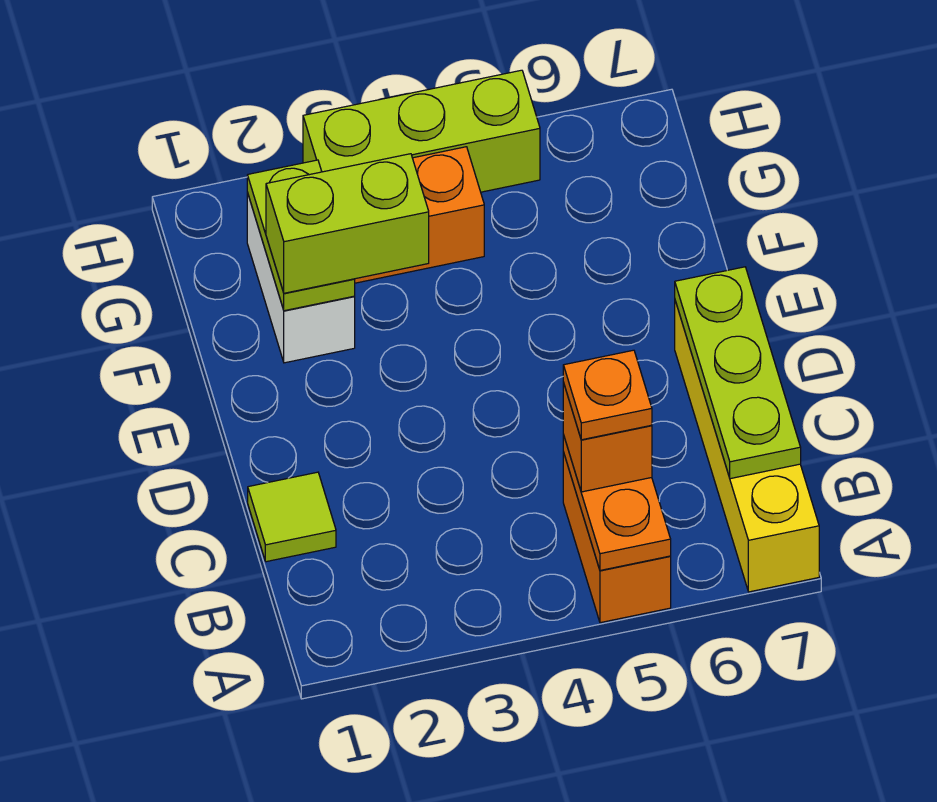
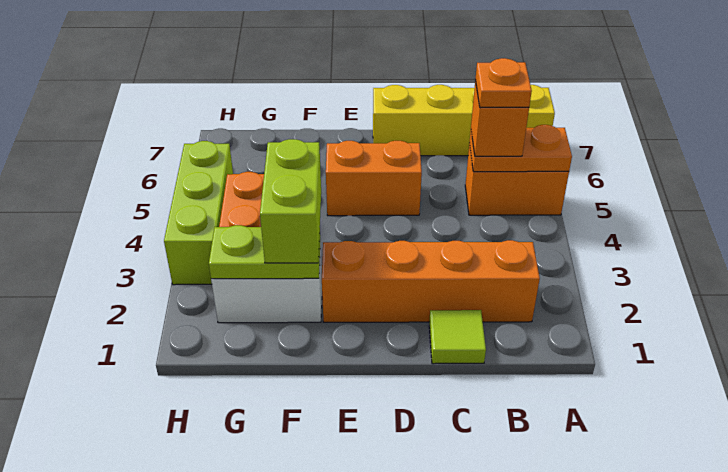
none -> orange brick B2:E2 level 1
lime plate B7:D7 level 2 -> none
none -> orange brick D5:E5 level 1

